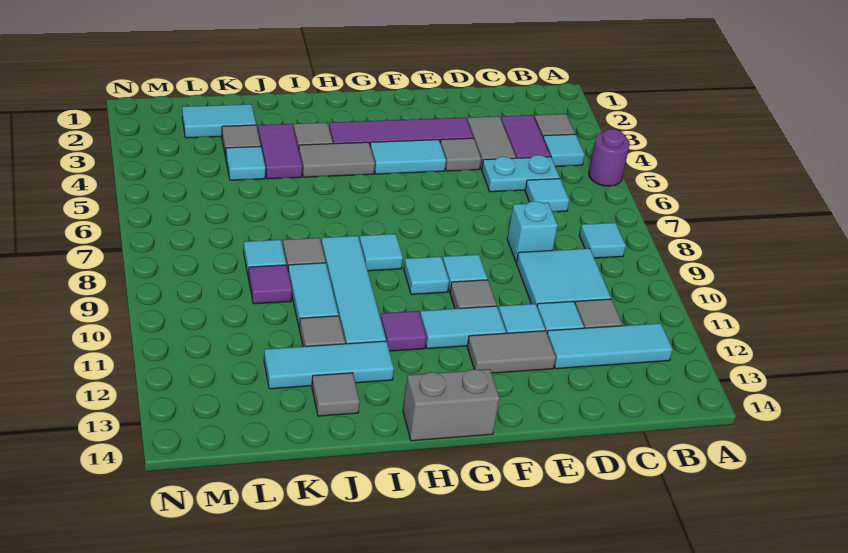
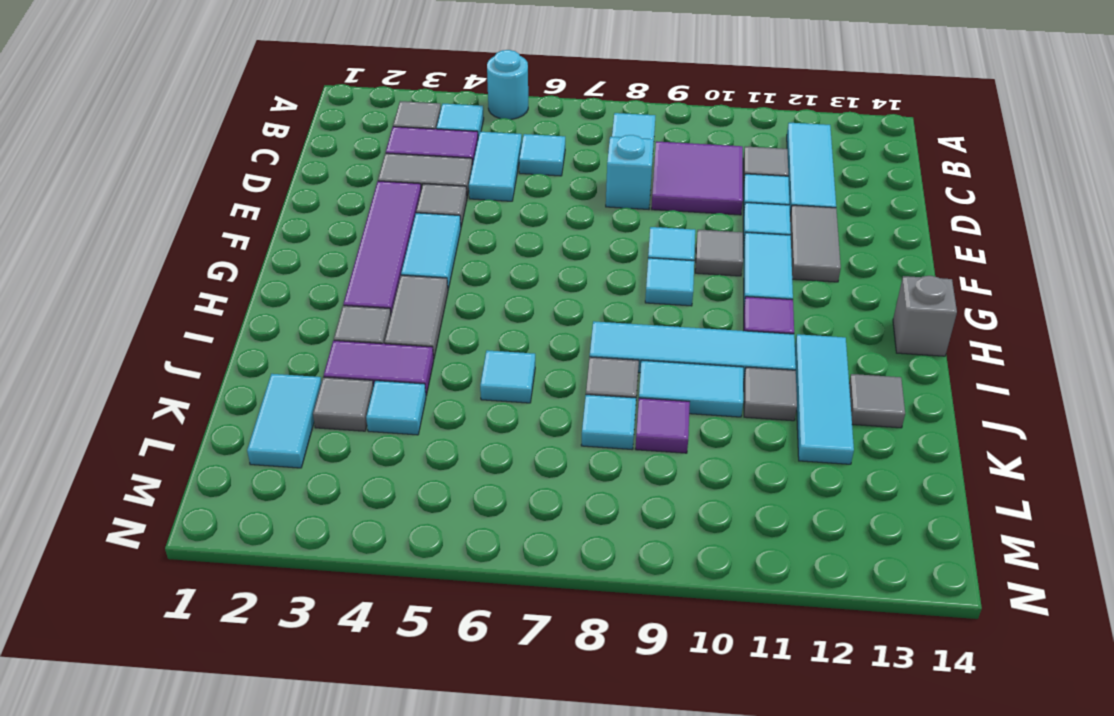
purple round brick A5 level 1 -> cyan round brick A5 level 1
cyan plate C5:D5 level 1 -> cyan tile C5:D5 level 1
cyan tile C9:D10 level 1 -> purple tile C9:D10 level 1
grey brick G14:H14 level 1 -> grey brick H14 level 1
cyan tile H8 level 1 -> cyan tile J6 level 1

